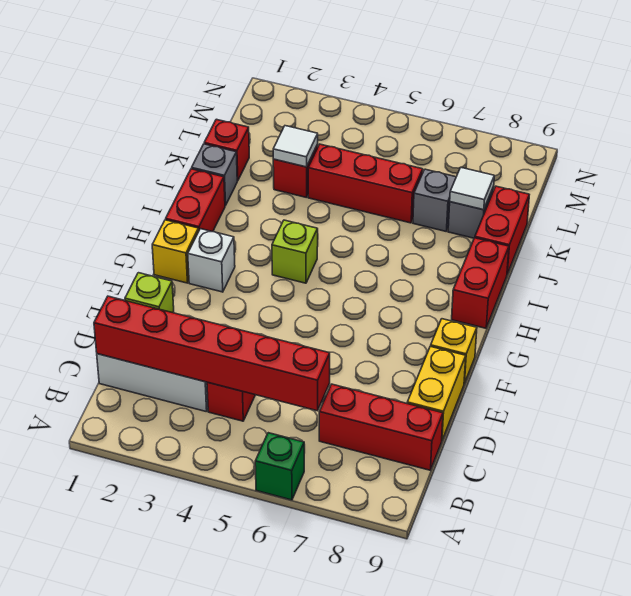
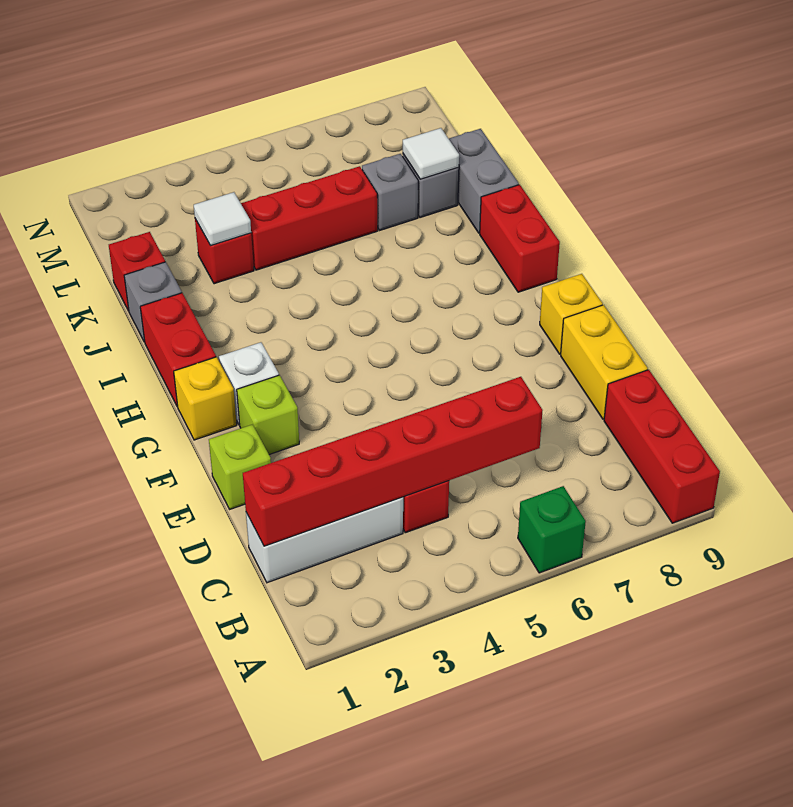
red brick C7:C9 level 1 -> red brick A9:C9 level 1
lime brick H4 level 1 -> lime brick F2 level 1
red brick J9:K9 level 1 -> grey brick J9:K9 level 1

